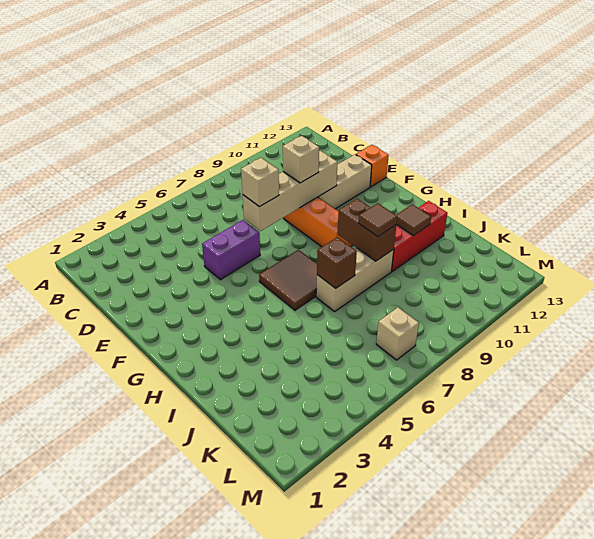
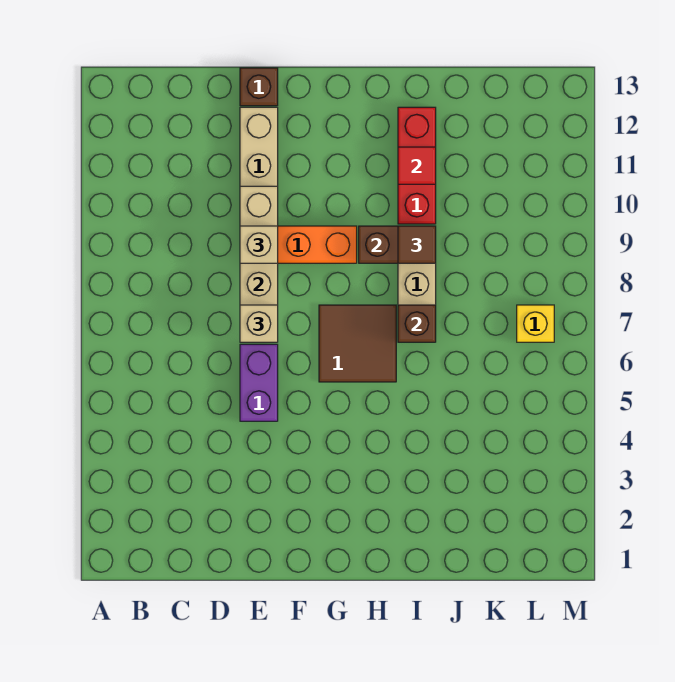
orange brick E13 level 1 -> brown brick E13 level 1
brown tile I11 level 2 -> red tile I11 level 2
tan brick L7 level 1 -> yellow brick L7 level 1

